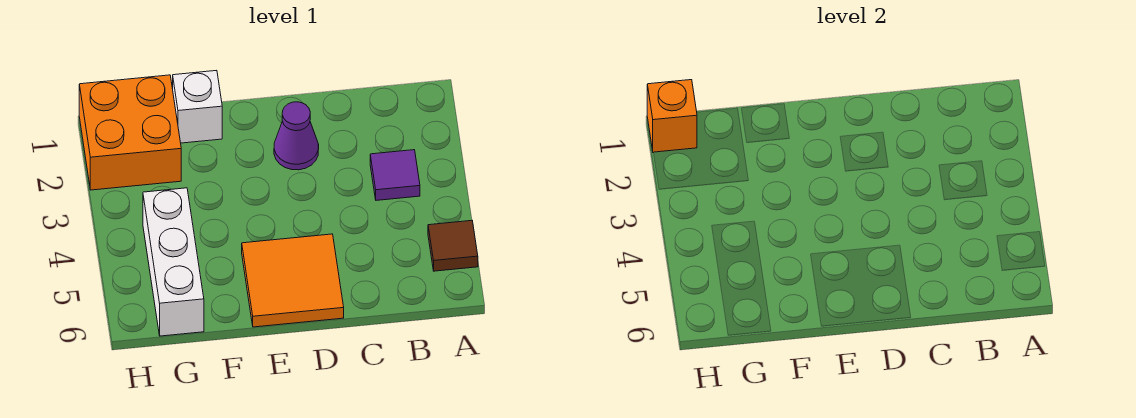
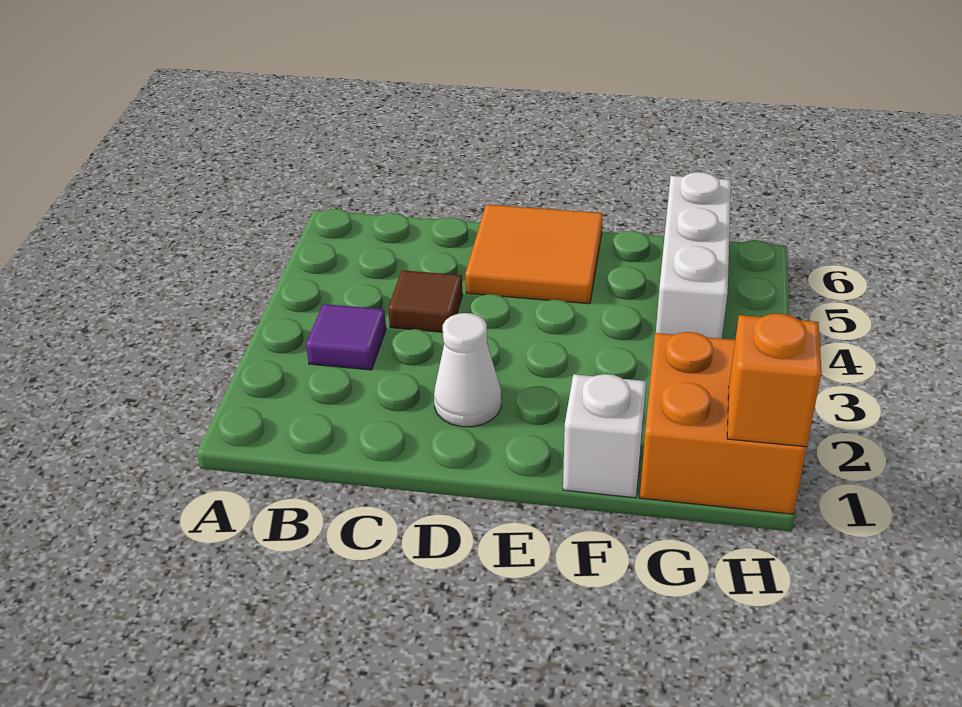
brown tile A5 level 1 -> brown tile C4 level 1
purple cone D2 level 1 -> white cone D2 level 1

